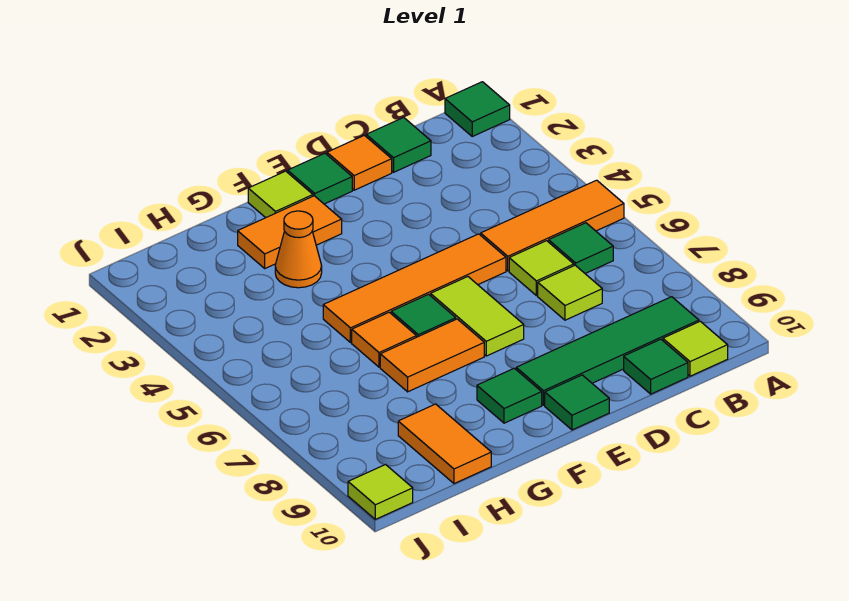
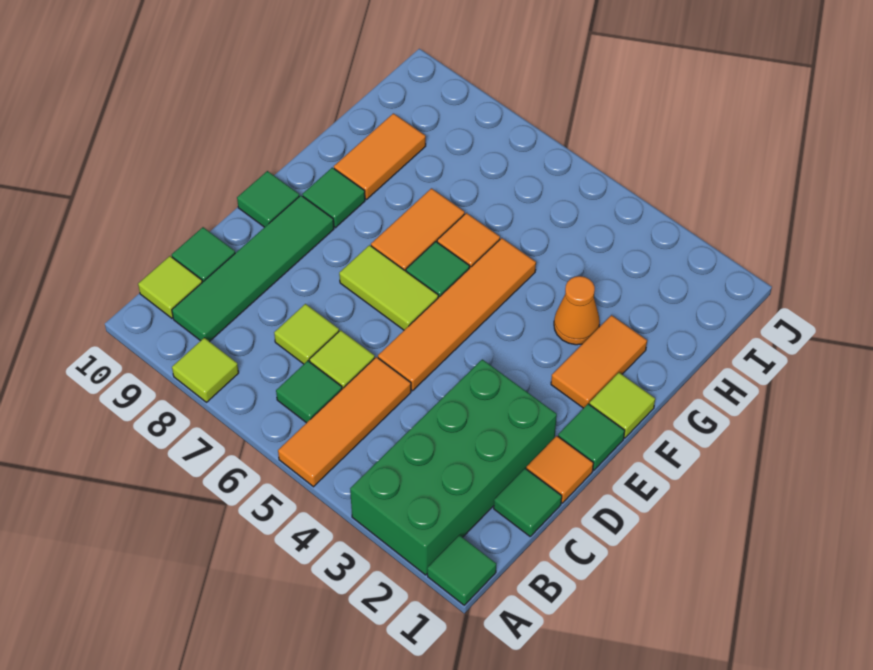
none -> green brick A2:D3 level 1
orange tile H9:H10 level 1 -> orange tile G9:H9 level 1
lime tile J10 level 1 -> lime tile A8 level 1

